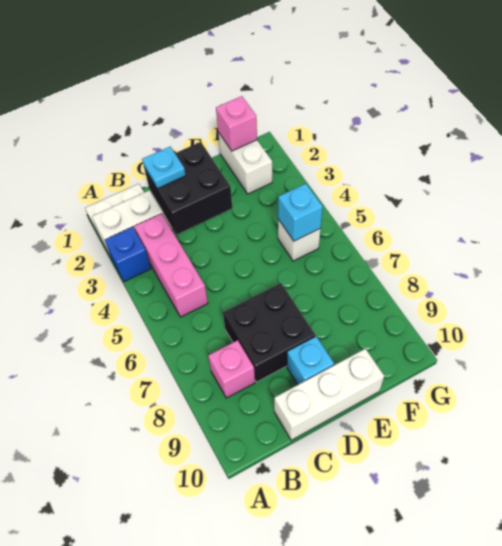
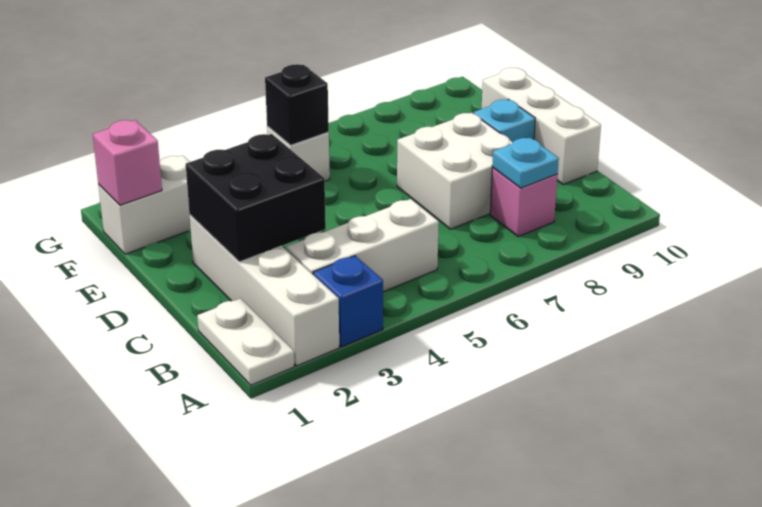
pink brick B3:B5 level 1 -> white brick B3:B5 level 1
cyan plate C2 level 3 -> cyan plate B8 level 2
black brick C7:D8 level 1 -> white brick C7:D8 level 1
cyan brick F5 level 2 -> black brick F5 level 2

